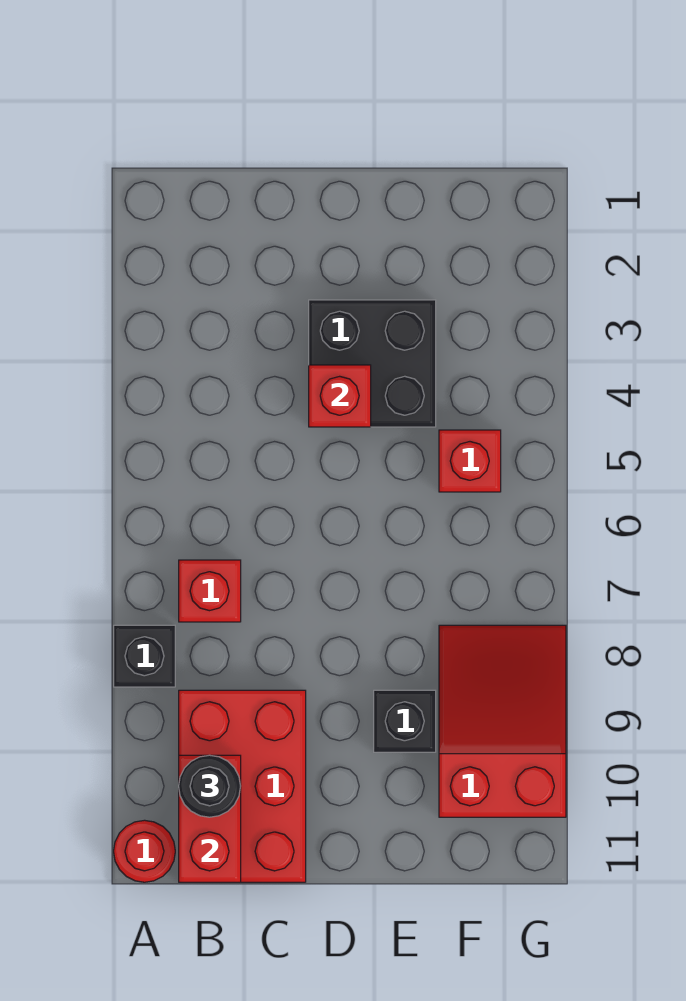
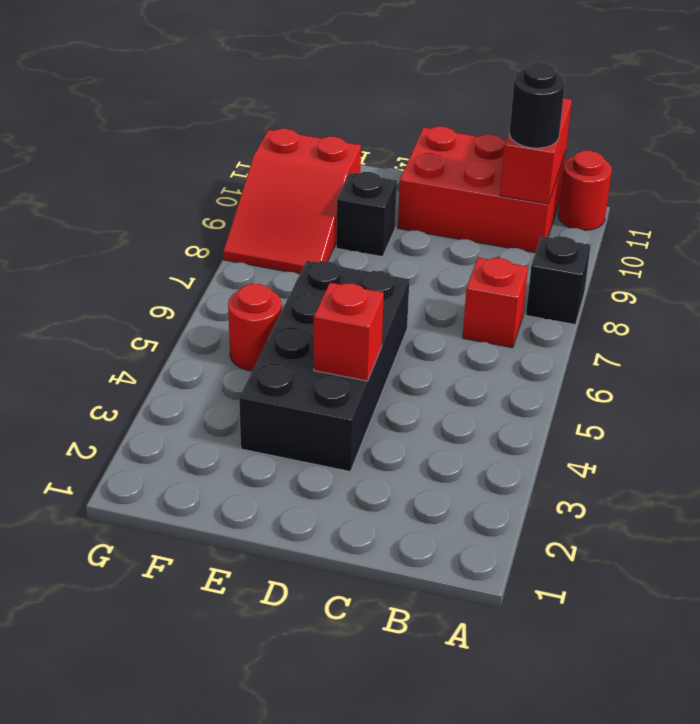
red brick B9:C11 level 1 -> red brick B10:D11 level 1
black brick D3:E4 level 1 -> black brick D3:E6 level 1
red brick F5 level 1 -> red round brick F5 level 1

